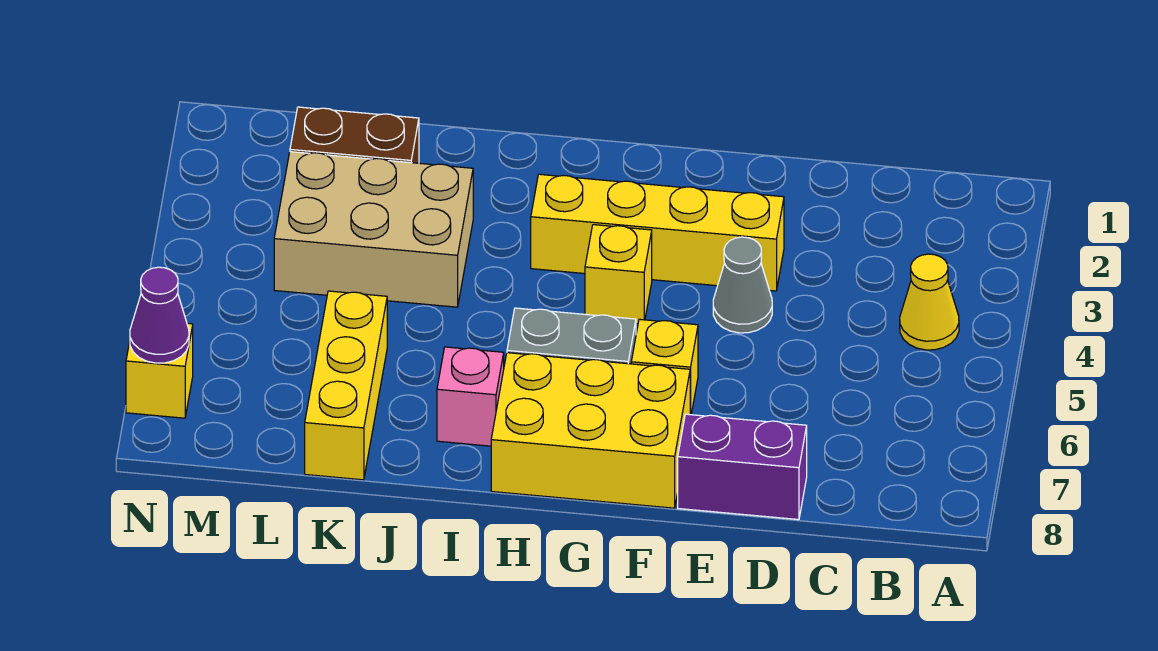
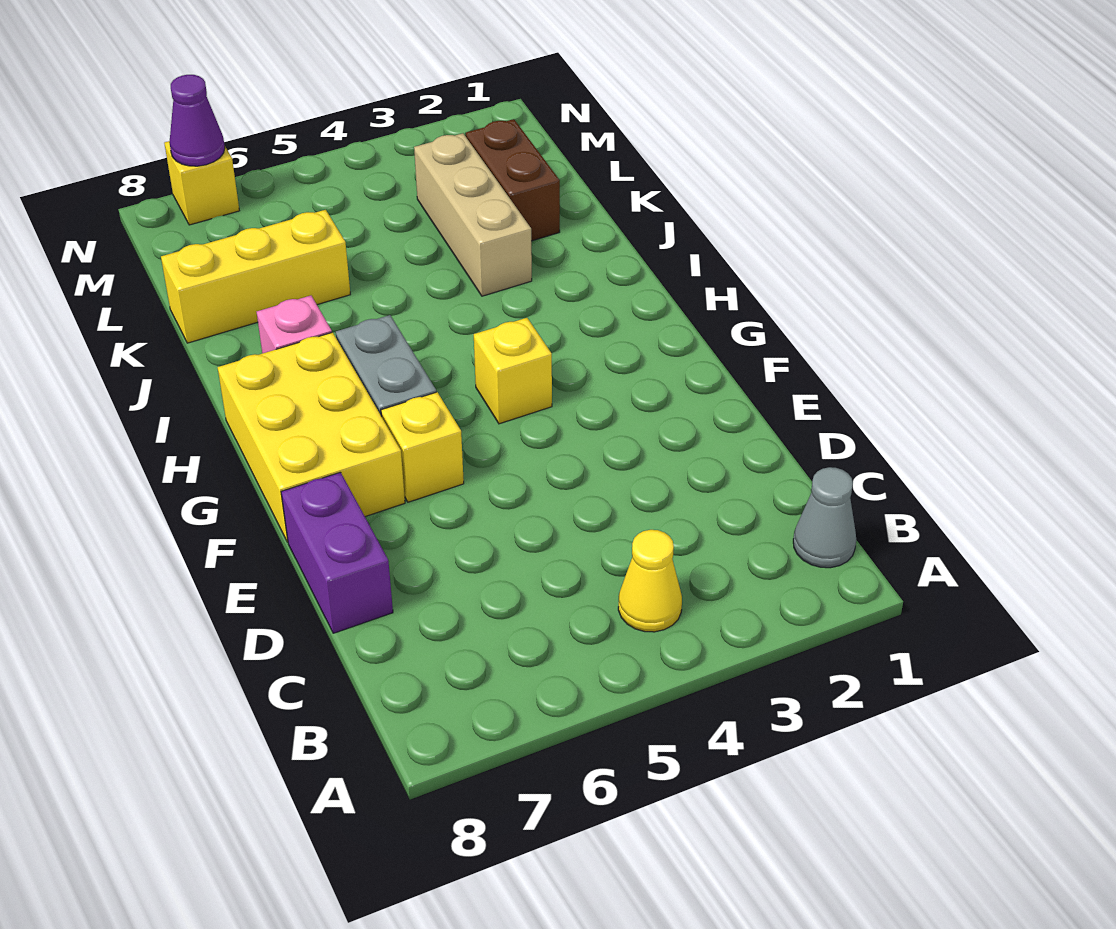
yellow brick E3:H3 level 1 -> none
grey cone E4 level 1 -> grey cone B1 level 1
tan brick J3:L4 level 1 -> tan brick J3:L3 level 1

